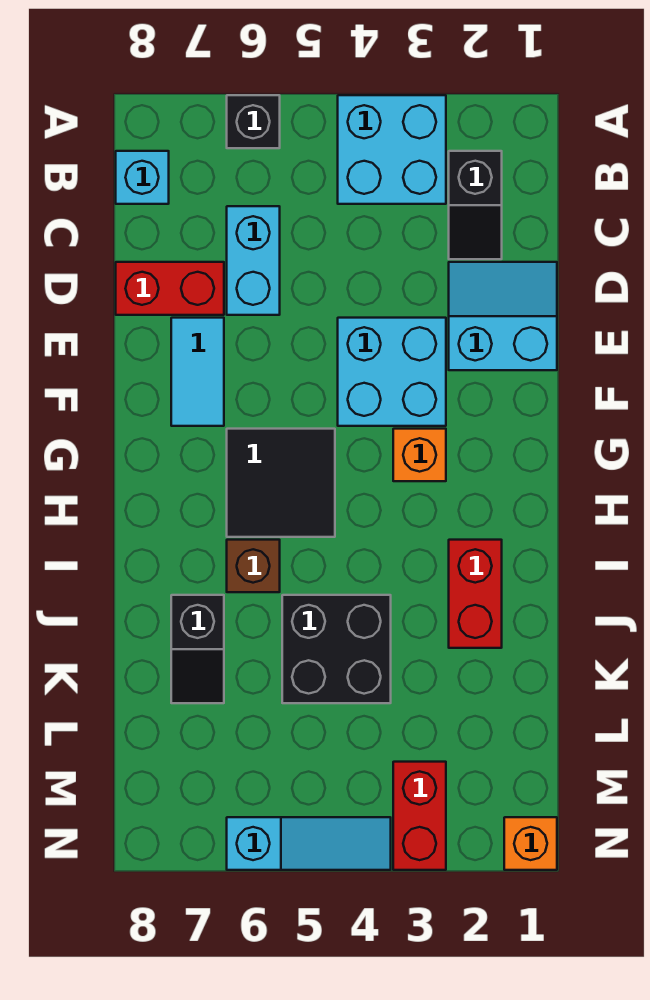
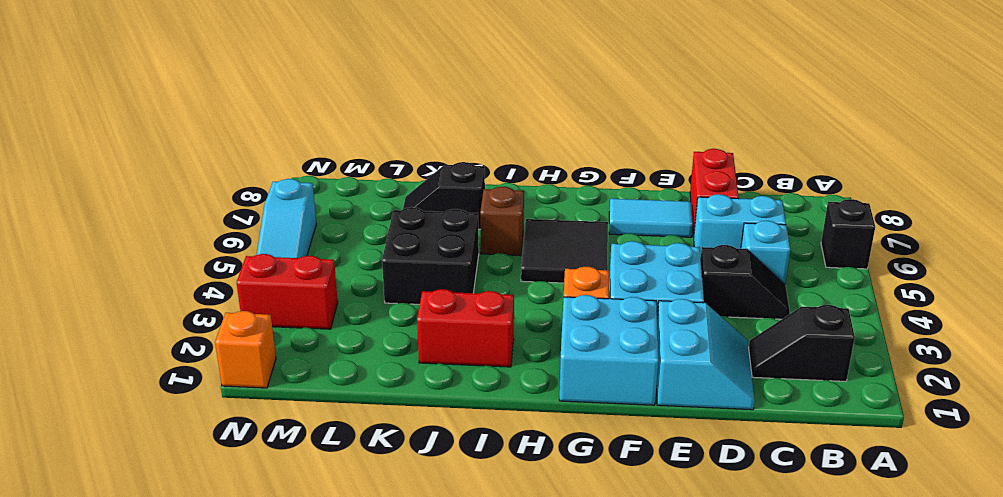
cyan brick A3:B4 level 1 -> cyan brick F1:G2 level 1
cyan brick B8 level 1 -> cyan brick C5 level 1
none -> black slope C4:D4 level 1 top D

